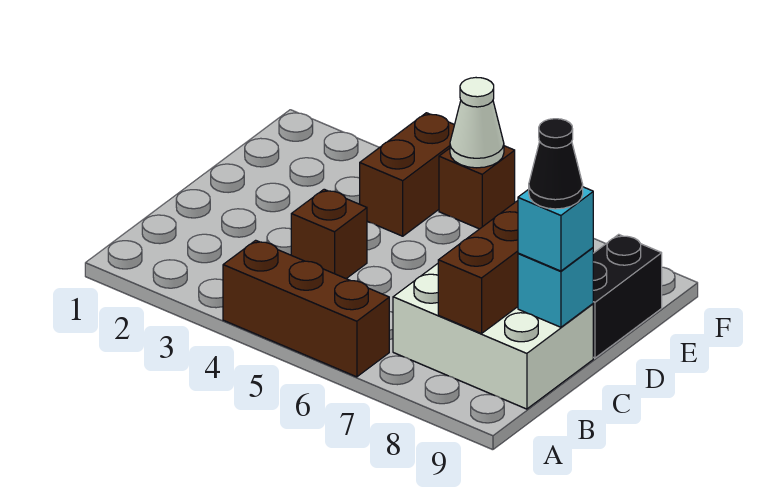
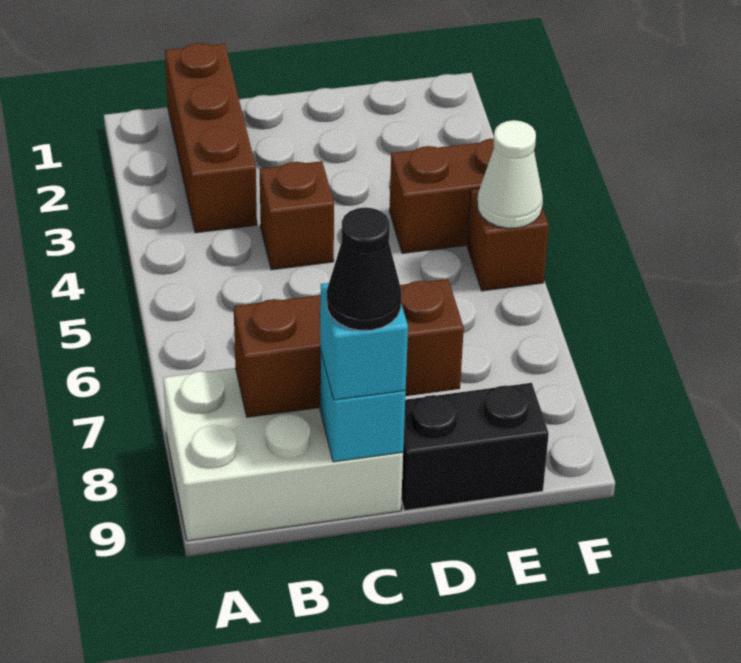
brown brick A4:A6 level 1 -> brown brick B1:B3 level 1
white brick B7:C9 level 1 -> white brick A8:C9 level 1

